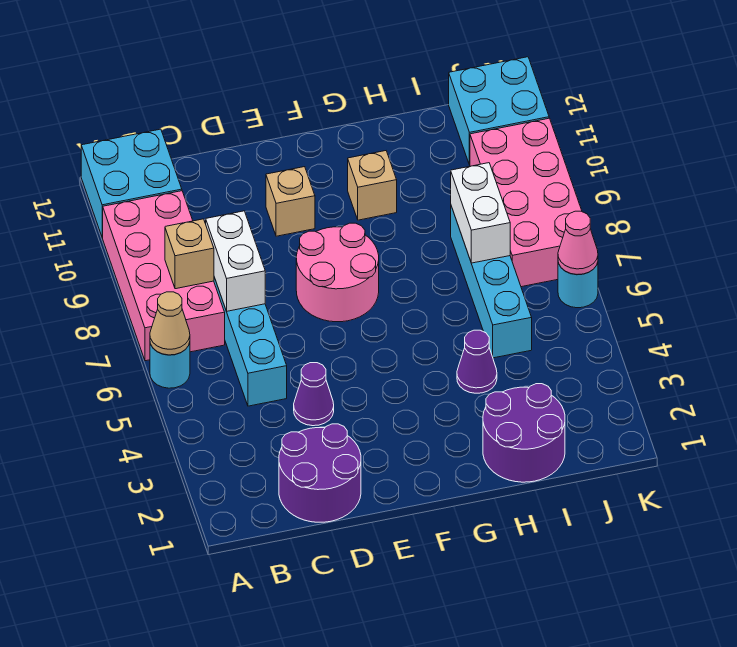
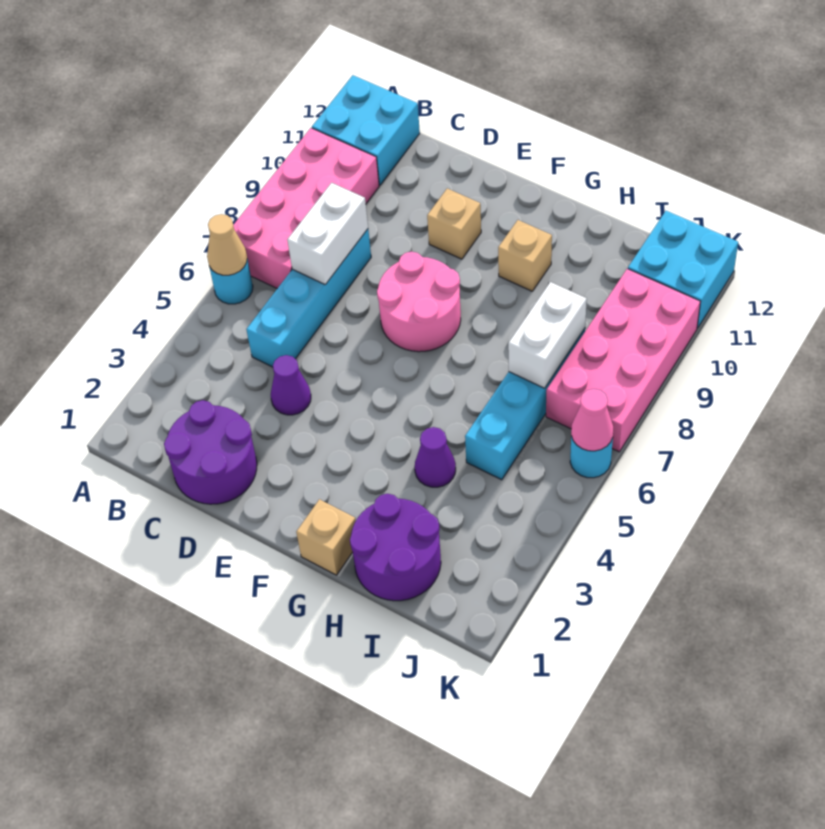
tan brick B8 level 2 -> tan brick G1 level 1

